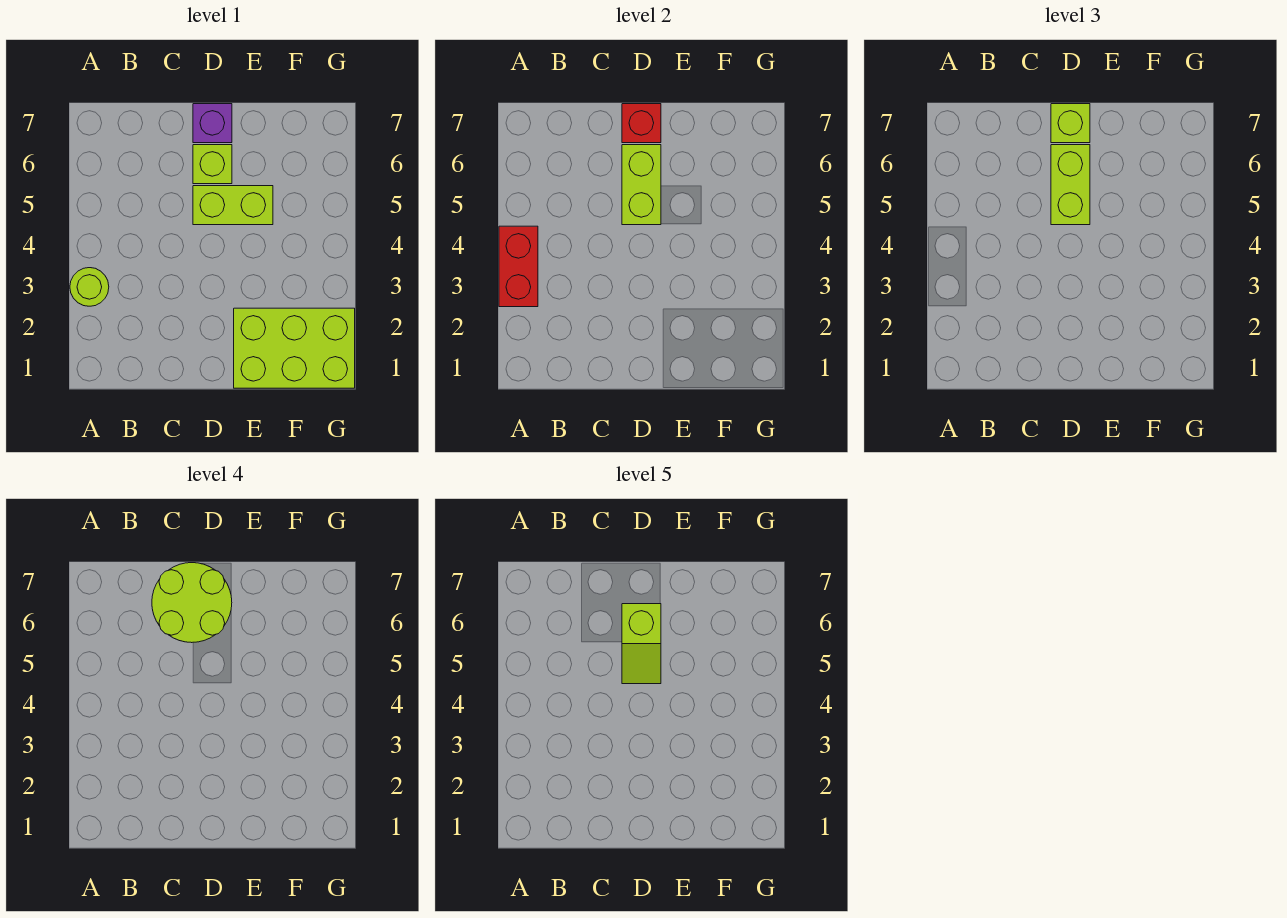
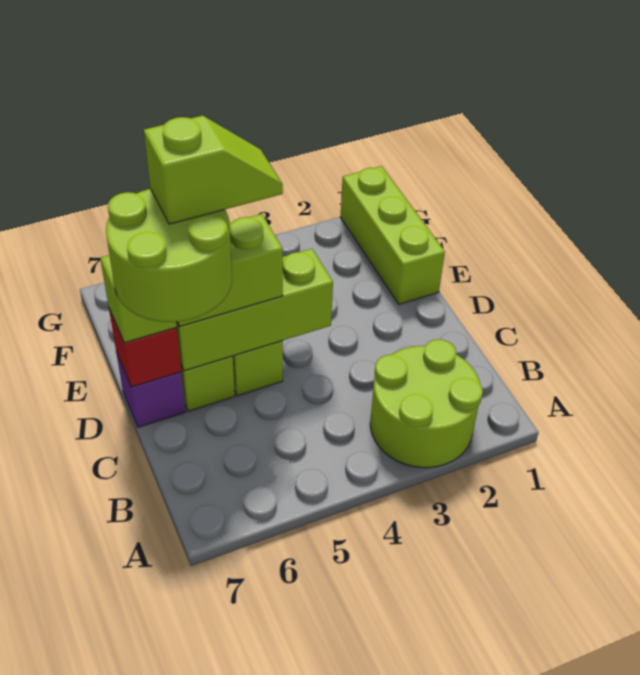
lime round brick A3 level 1 -> lime round brick A2:B3 level 1
red brick A3:A4 level 2 -> none
lime brick D5:D6 level 2 -> lime brick D4:D6 level 2
lime brick E1:G2 level 1 -> lime brick E1:G1 level 1

